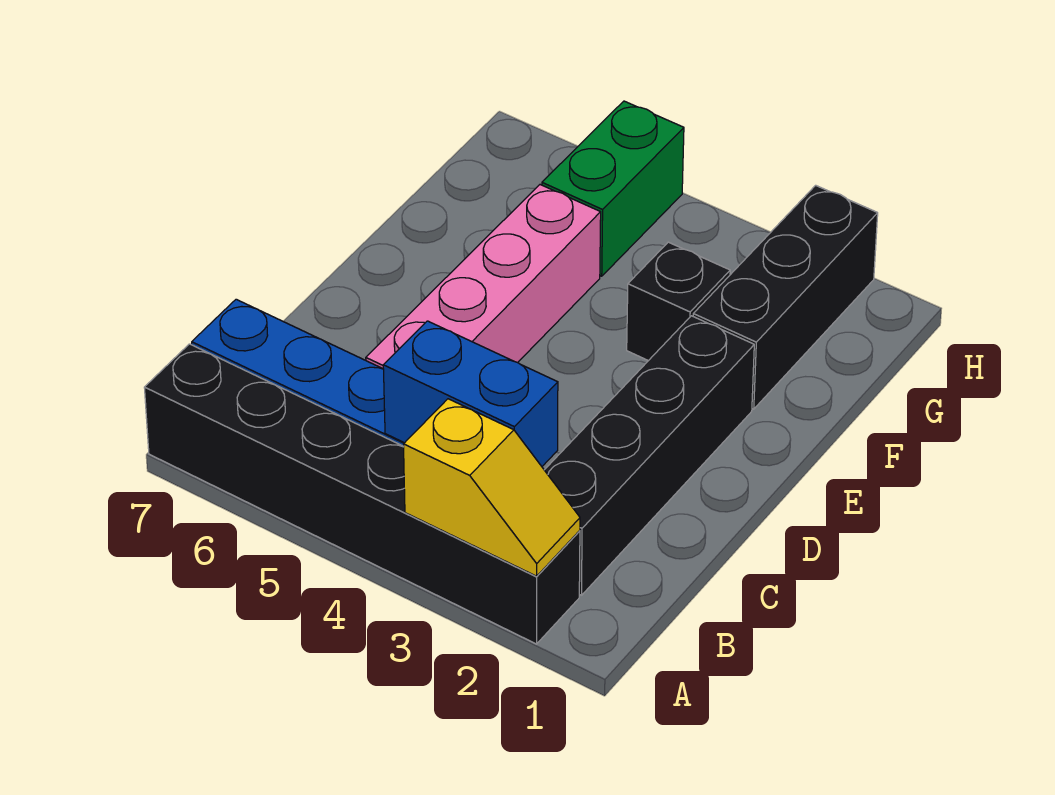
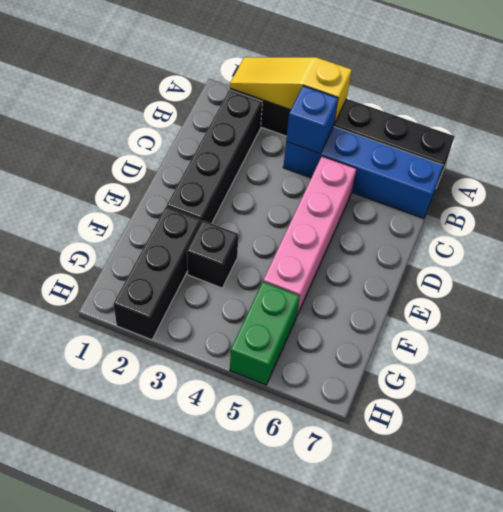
yellow slope A2:A3 level 2 top 3 -> yellow slope A2:A4 level 2 top 4
blue brick B3:B4 level 2 -> blue brick B4 level 2

